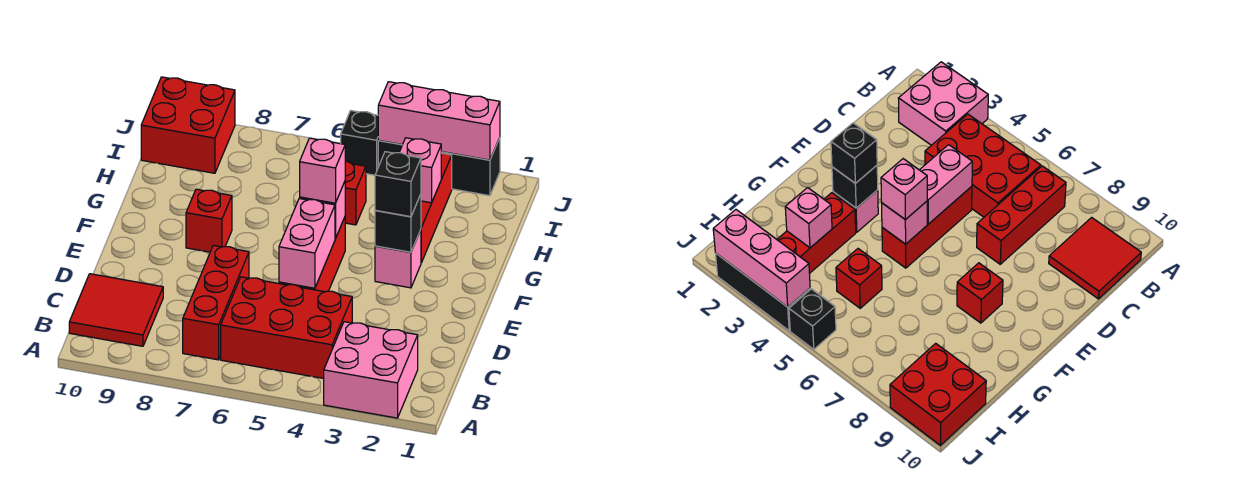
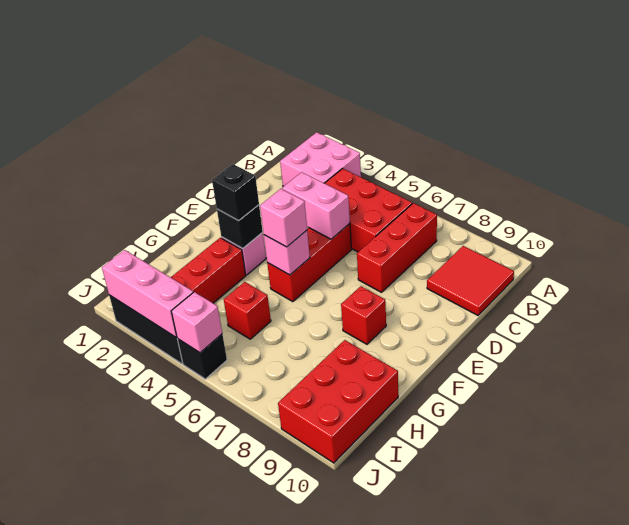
pink brick D5:E5 level 2 -> pink brick D4:D5 level 2
pink brick H3 level 2 -> pink brick J5 level 2
red brick I9:J10 level 1 -> red brick H9:J10 level 1

